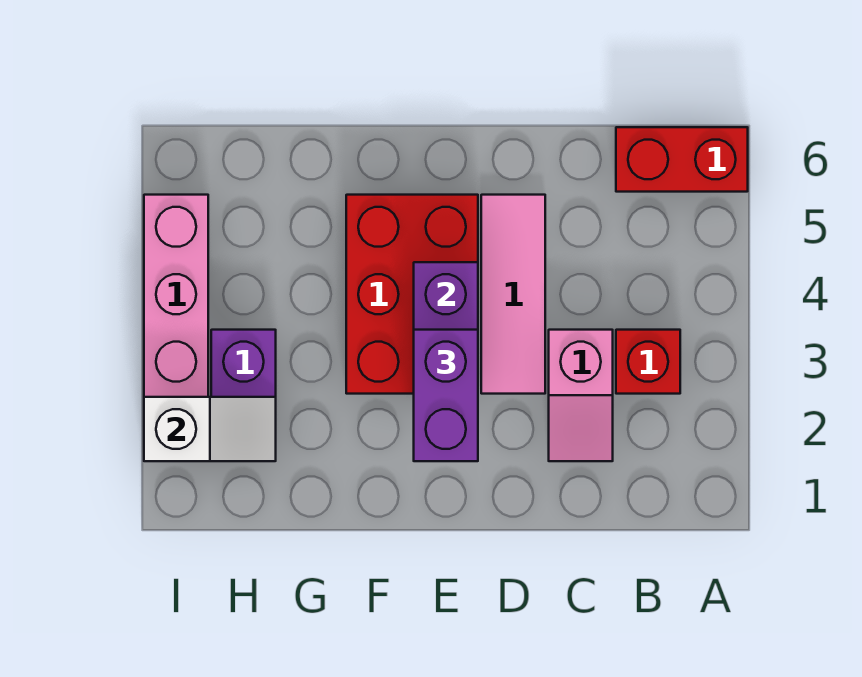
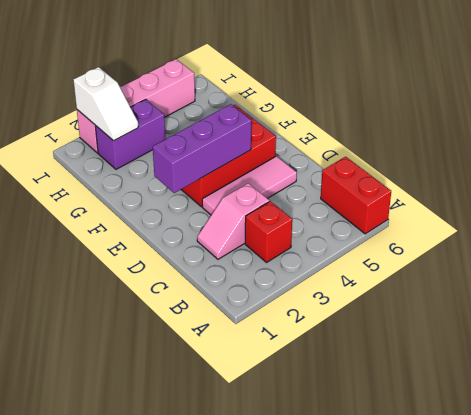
purple brick E2:E3 level 3 -> none

